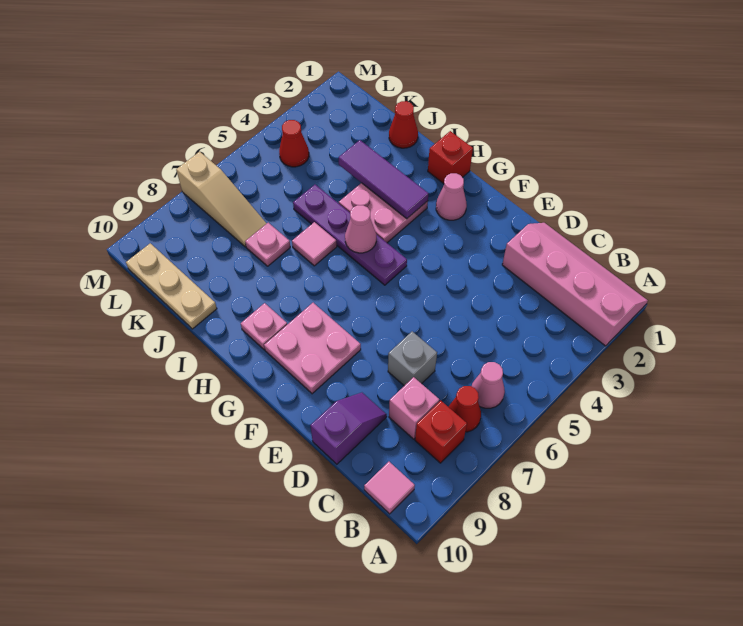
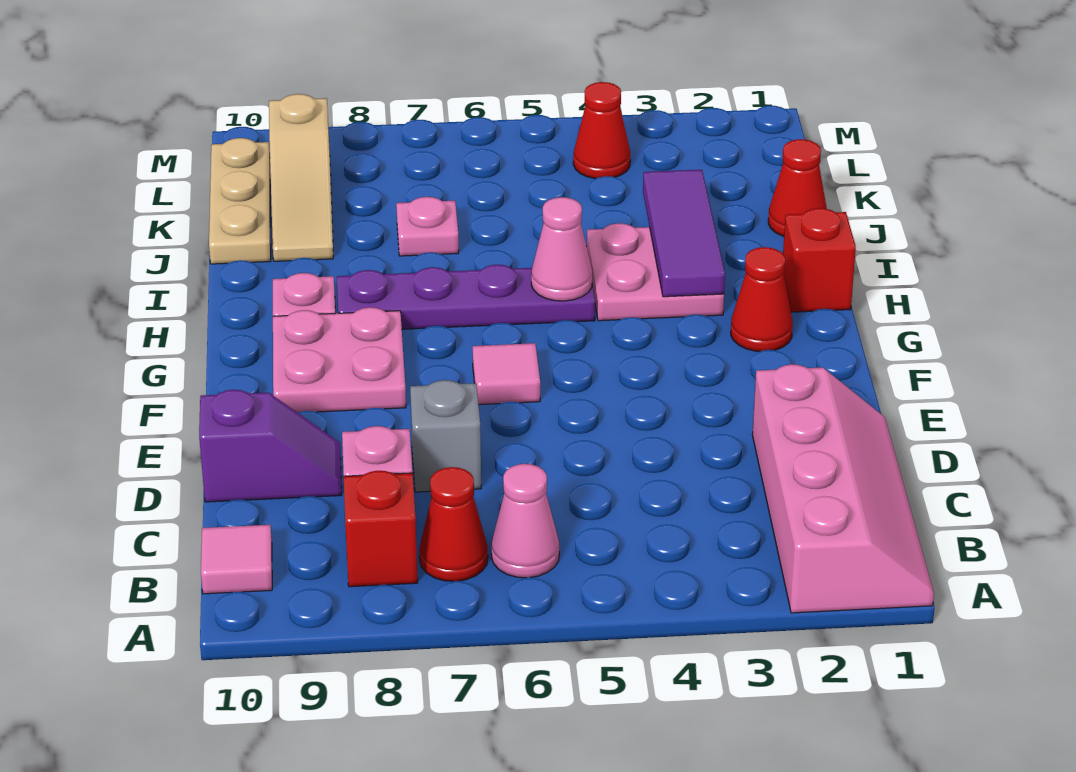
pink cone G2 level 1 -> red cone G2 level 1
purple plate G5:J5 level 1 -> purple plate H5:H8 level 1
pink tile I6 level 1 -> pink tile F6 level 1
tan slope K7:M7 level 1 top M -> tan slope J9:L9 level 1 top L

